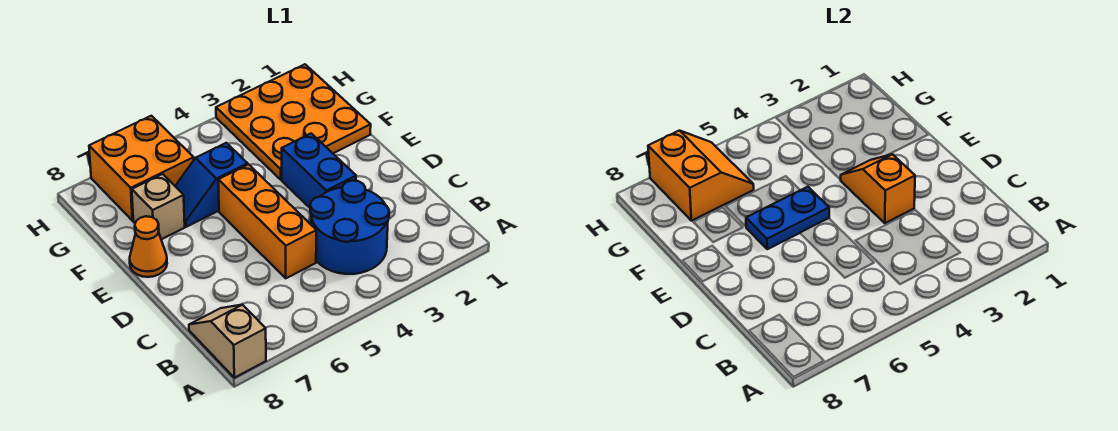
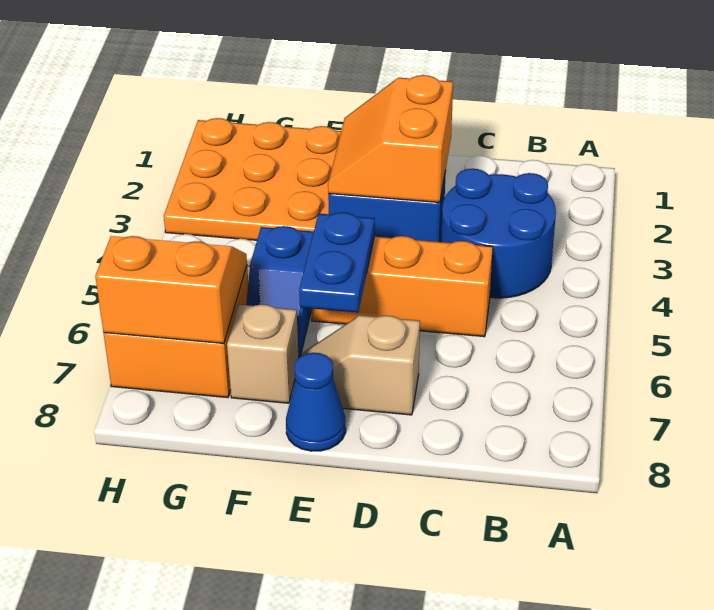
tan slope A8:B8 level 1 top A -> tan slope D7:E7 level 1 top D
orange slope D3:E3 level 2 top D -> orange slope D2:E3 level 2 top D
orange cone E8 level 1 -> blue cone E8 level 1

